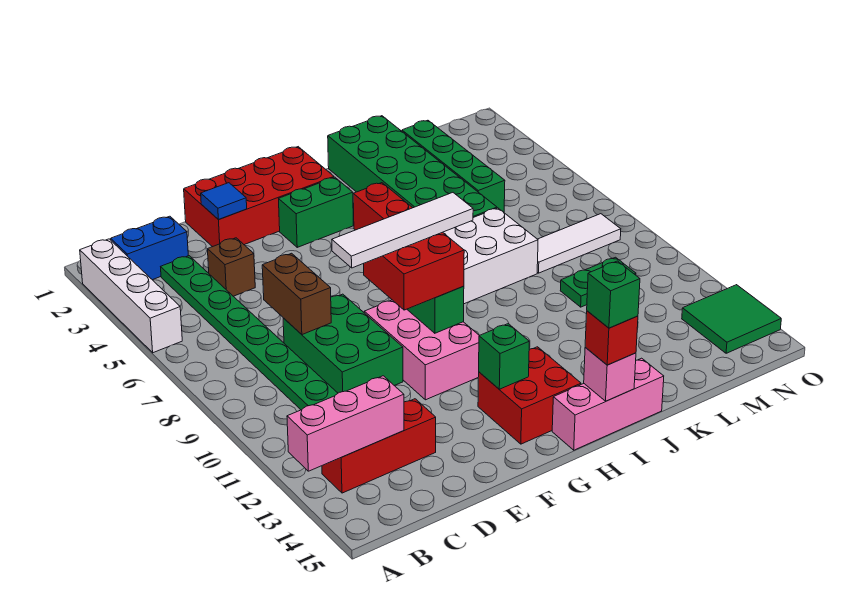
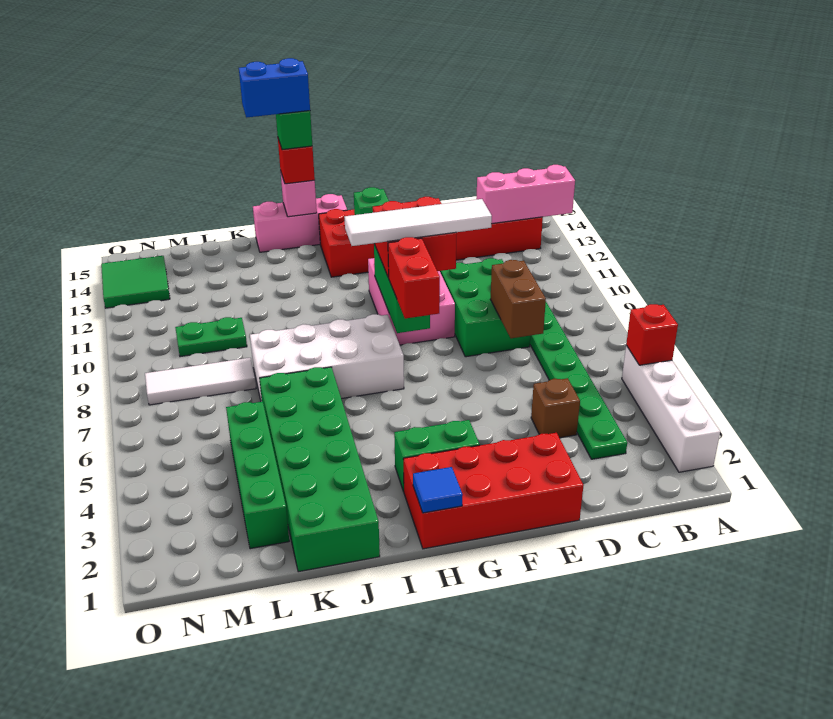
none -> red brick A5 level 2
blue brick B2:C2 level 1 -> blue brick I15:J15 level 5
blue tile E2 level 2 -> blue tile H1 level 2

